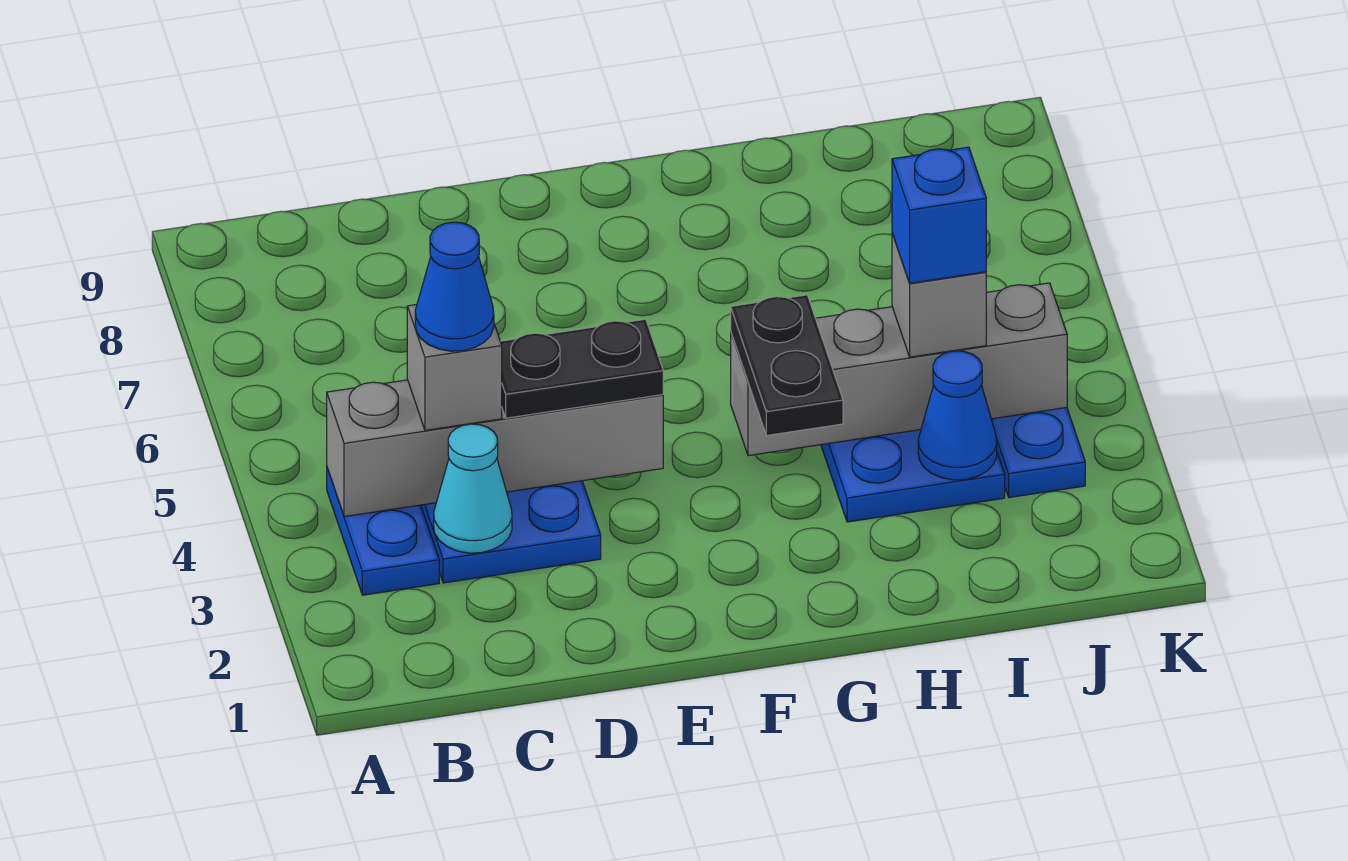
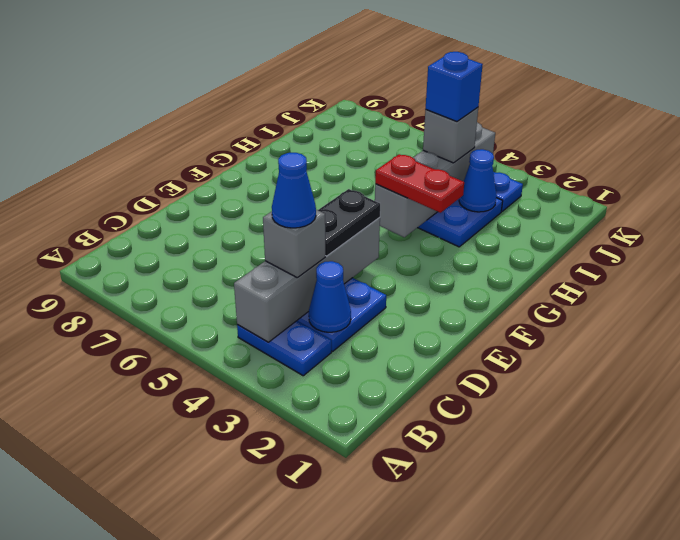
cyan cone C3 level 2 -> blue cone C3 level 2
black plate G3:G4 level 3 -> red plate G3:G4 level 3

